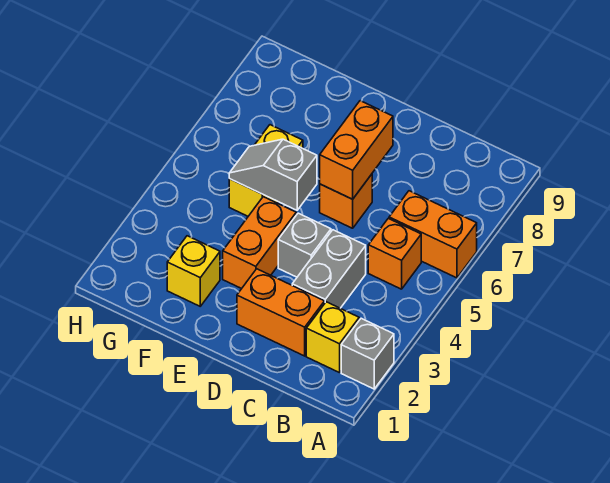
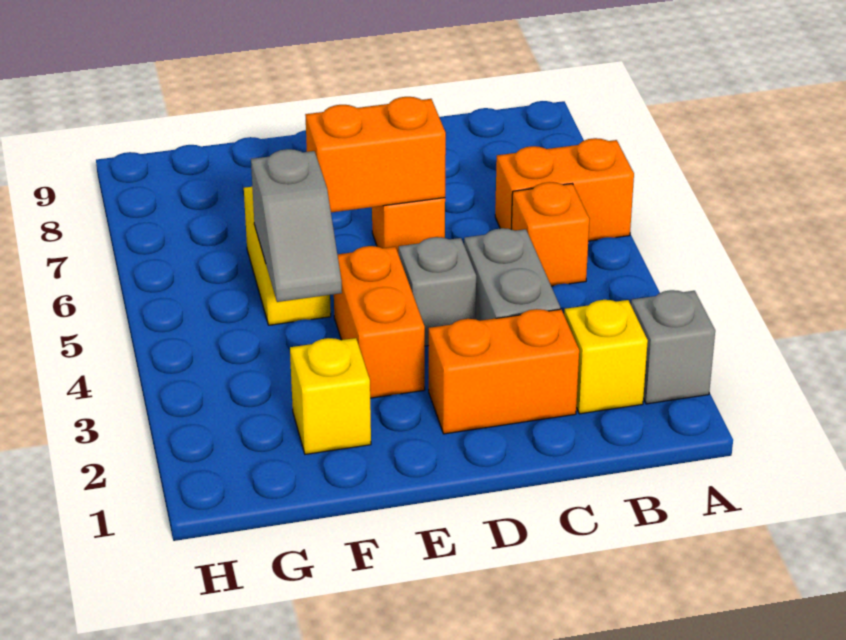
orange brick D6:D7 level 2 -> orange brick D6:E6 level 2
grey slope E5:F5 level 2 top E -> grey slope F4:F5 level 2 top 5

